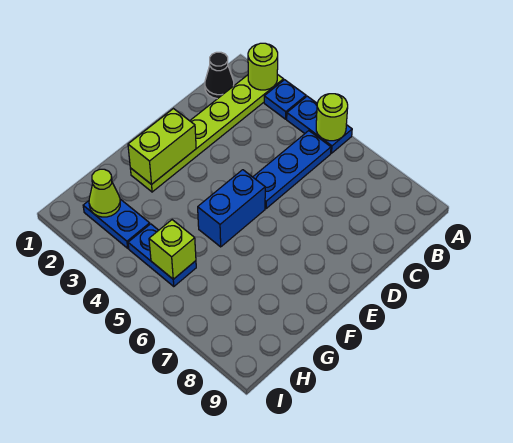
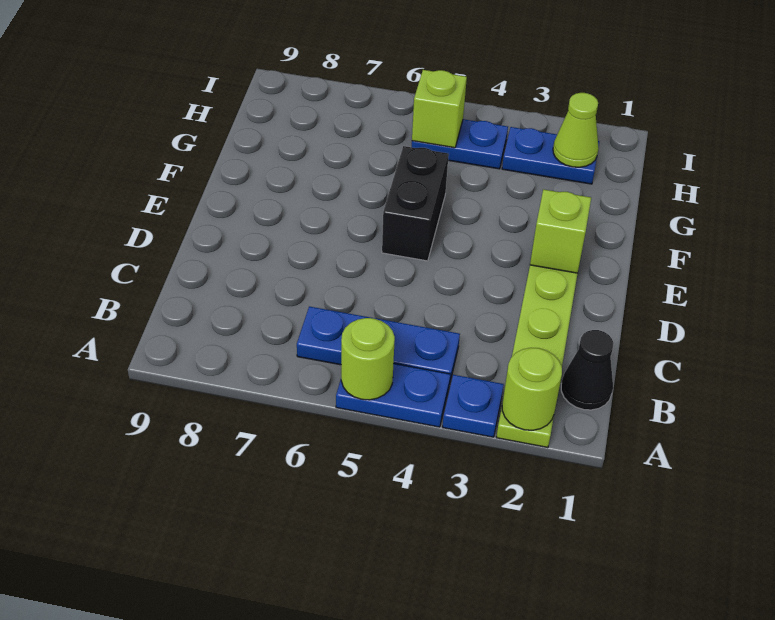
blue plate B5:D5 level 1 -> blue plate B4:B6 level 1
lime brick E2:F2 level 2 -> lime brick E2 level 2
blue brick E5:F5 level 1 -> black brick E5:F5 level 1

